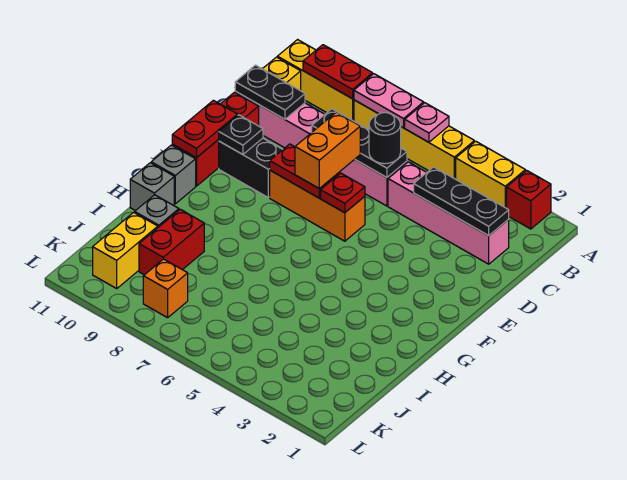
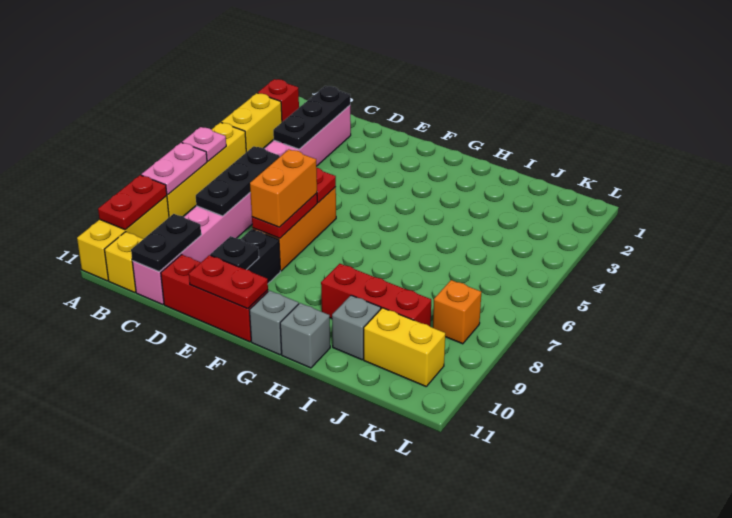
black round brick C6 level 3 -> none
orange brick D7:E7 level 3 -> orange brick E7:E8 level 3
red brick I9:J9 level 1 -> red brick H9:J9 level 1

